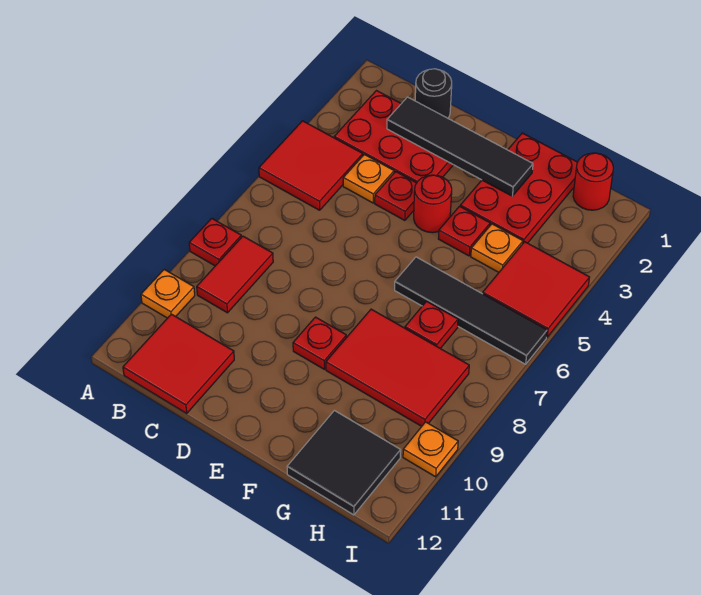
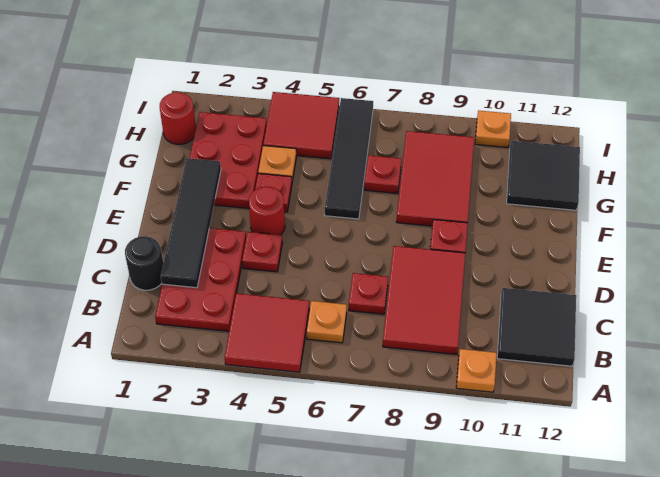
red plate A8 level 1 -> red plate C7 level 1
red tile B8:B9 level 1 -> red tile B8:D9 level 1
red tile B11:C12 level 1 -> black tile B11:C12 level 1
orange plate C4 level 1 -> orange plate B6 level 1
red plate F1:G3 level 1 -> red plate F2:H3 level 1

